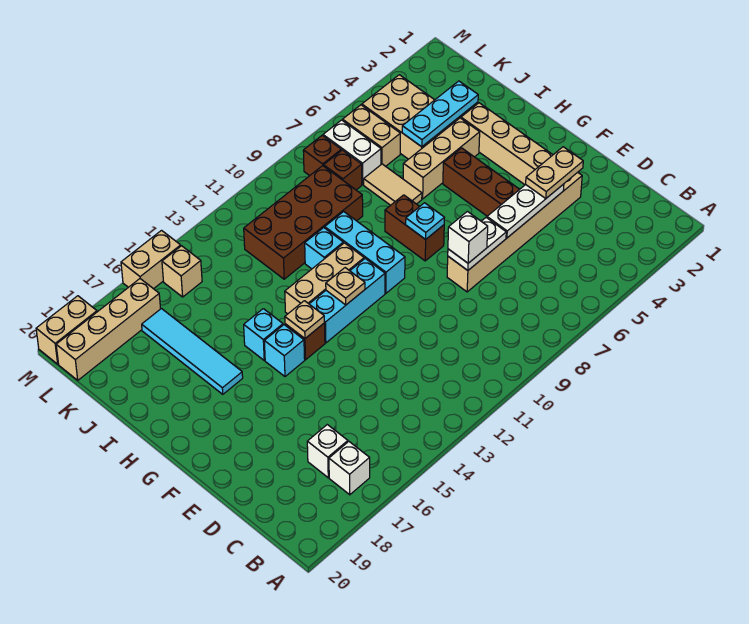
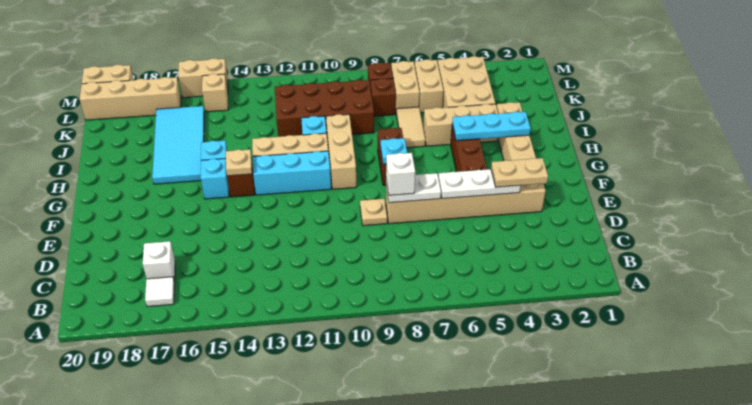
white brick B17 level 1 -> white tile B17 level 1
cyan brick G10:I10 level 1 -> tan brick G10:I10 level 1
tan plate G12 level 2 -> tan plate E9 level 1
cyan tile H17:K17 level 1 -> cyan tile H16:K17 level 1
cyan plate J3:J5 level 2 -> cyan plate H3:H5 level 2
white brick K7:L7 level 1 -> tan brick K7:L7 level 1

